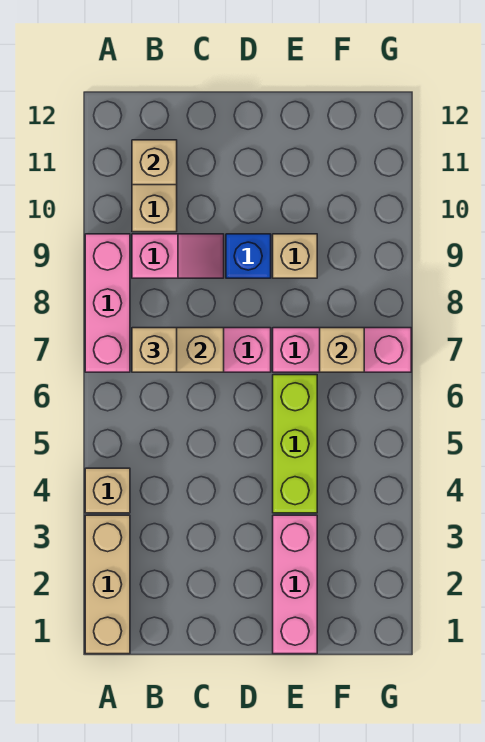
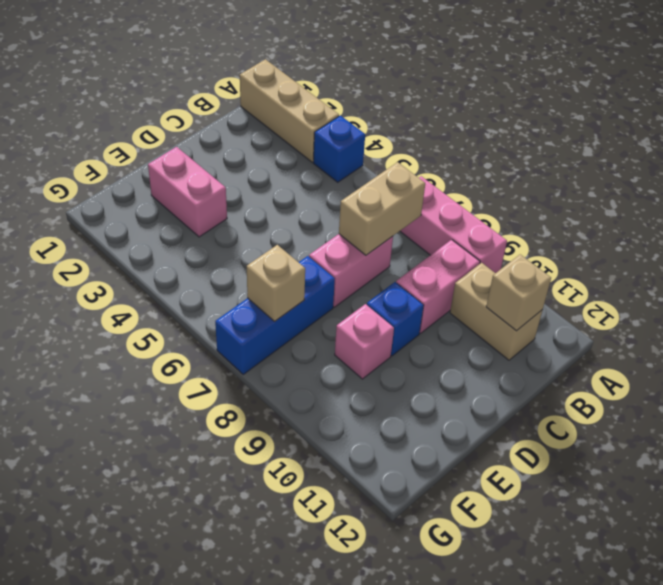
tan brick A4 level 1 -> blue brick A4 level 1
tan brick B7 level 3 -> none
pink slope B9:C9 level 1 top B -> pink brick B9:C9 level 1
pink brick E1:E3 level 1 -> pink brick E2:E3 level 1
lime brick E4:E6 level 1 -> none
pink brick E7:G7 level 1 -> blue brick E7:G7 level 1
tan brick E9 level 1 -> pink brick E9 level 1

